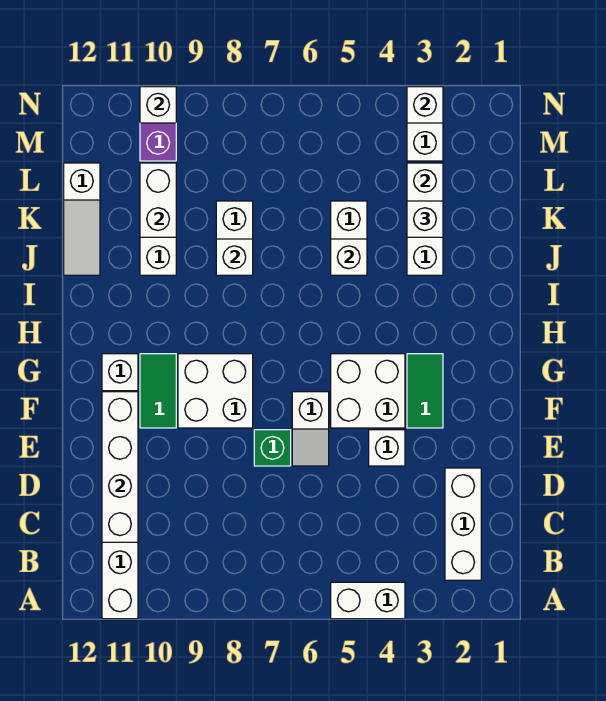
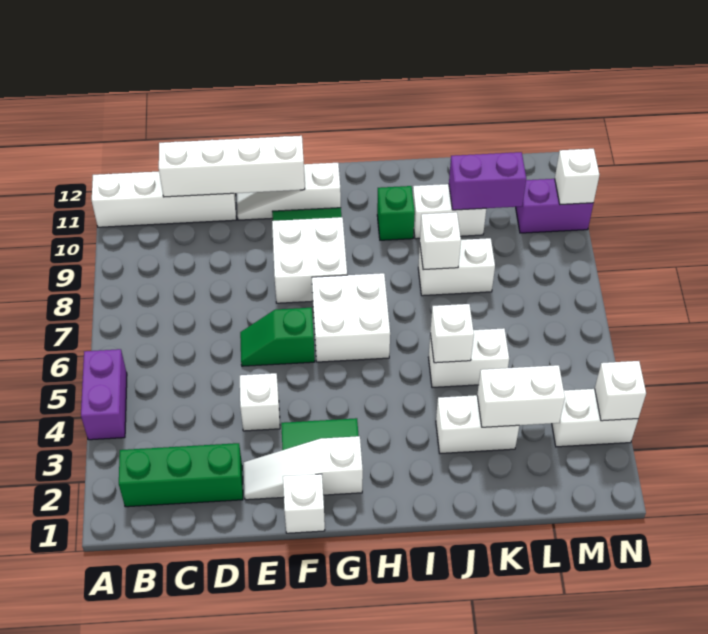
white brick A4:A5 level 1 -> purple brick A4:A5 level 1
white brick B2:D2 level 1 -> green brick B2:D2 level 1
white slope E6:F6 level 1 top F -> green slope E6:F6 level 1 top F
green brick E7 level 1 -> green brick I10 level 1
white brick F4:G5 level 1 -> white brick G6:H7 level 1
white slope J12:L12 level 1 top L -> white slope E2:G2 level 1 top G
white brick K3 level 3 -> white brick F1 level 1
white brick K10:L10 level 2 -> purple brick K10:L10 level 2

